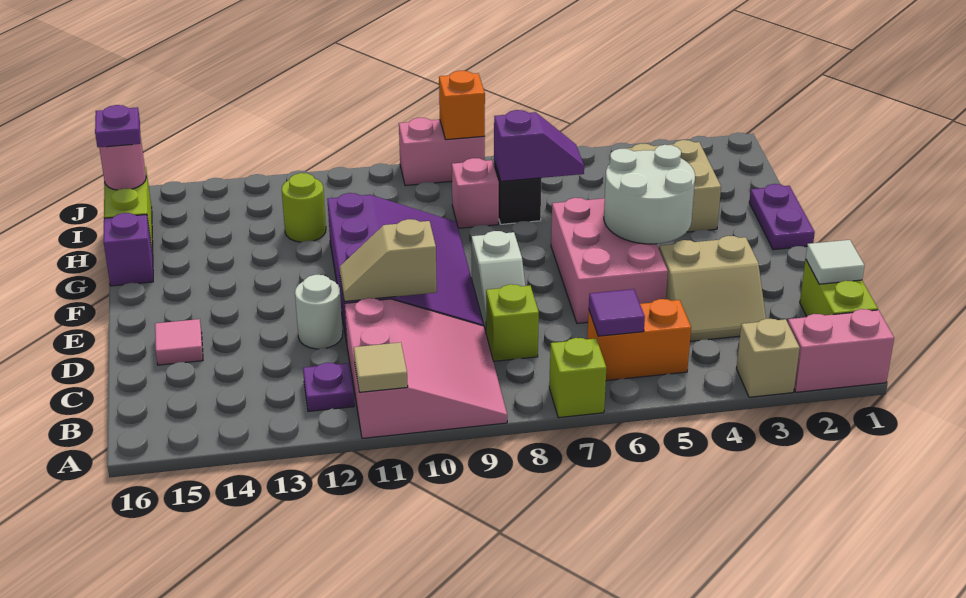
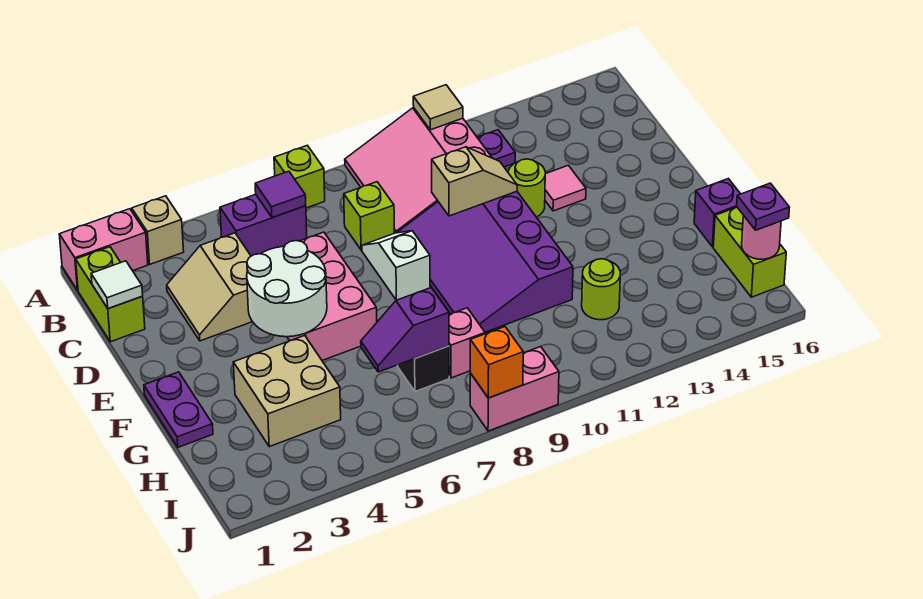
orange brick B5:B6 level 1 -> purple brick B5:B6 level 1
tan slope C3:D4 level 1 top D -> tan slope C3:D4 level 1 top 4
white round brick D12 level 1 -> lime round brick D12 level 1
pink tile D15 level 1 -> pink tile D13 level 1

